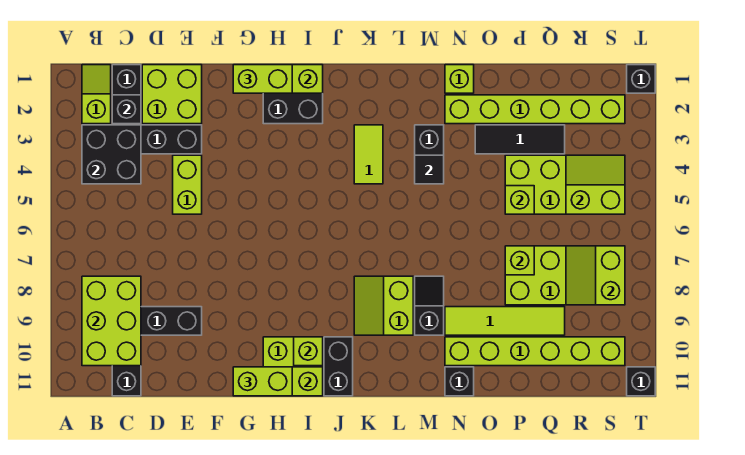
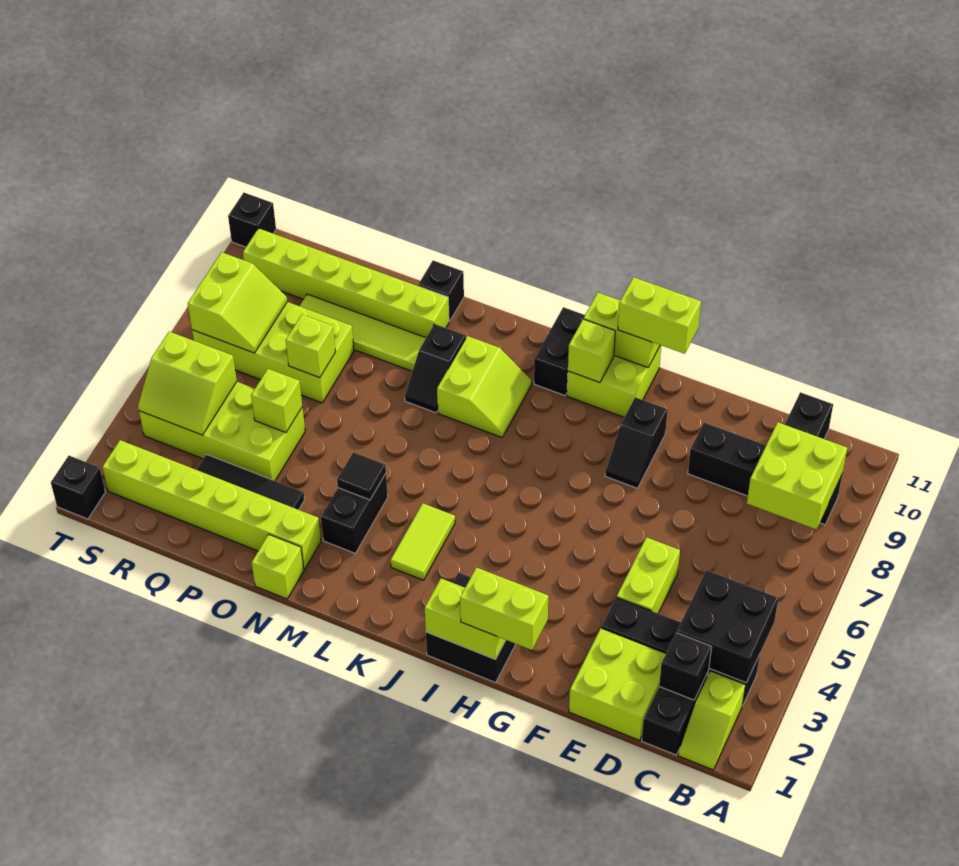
lime brick B8:C10 level 2 -> lime brick B8:C9 level 2
none -> black slope G8:G9 level 1 top 9

